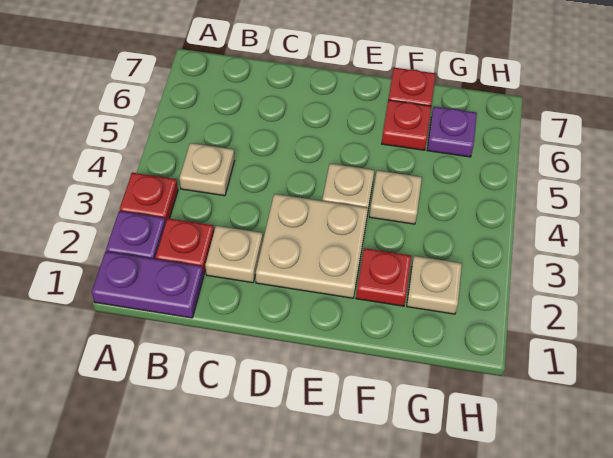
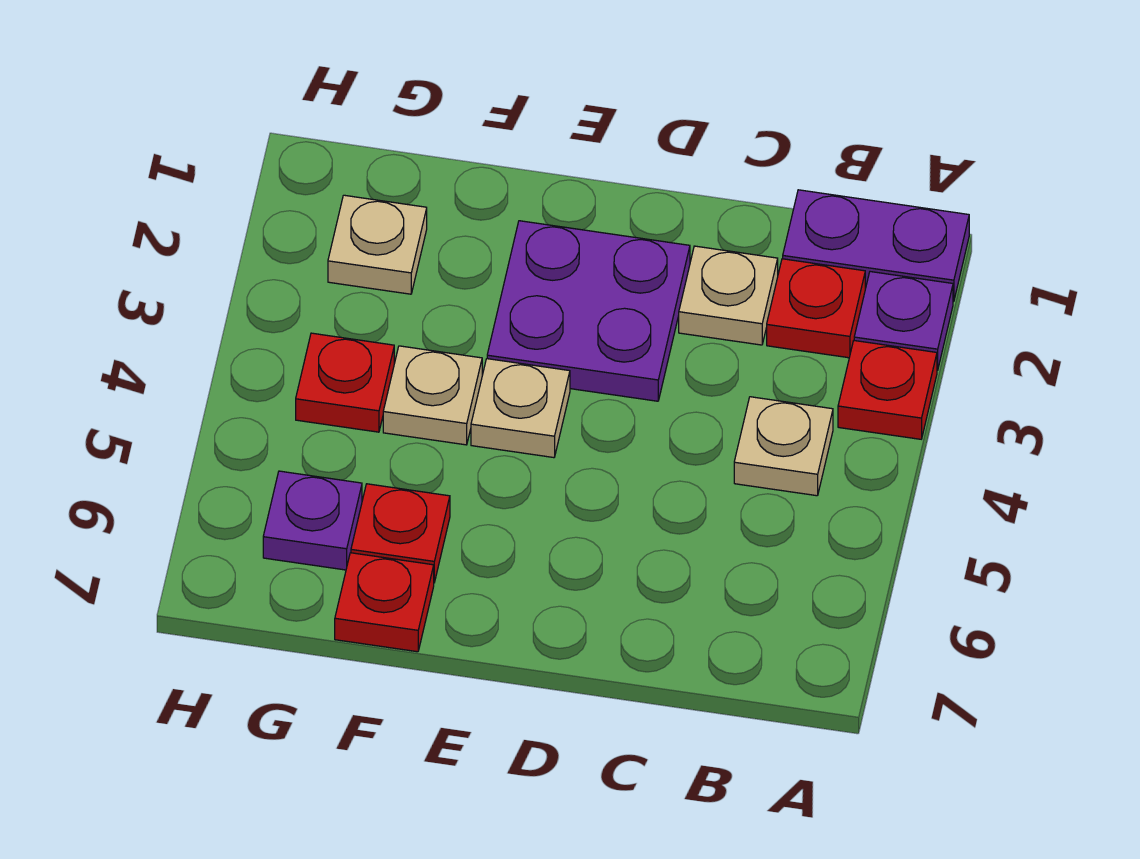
tan plate D2:E3 level 1 -> purple plate D2:E3 level 1
red plate F2 level 1 -> red plate G4 level 1

